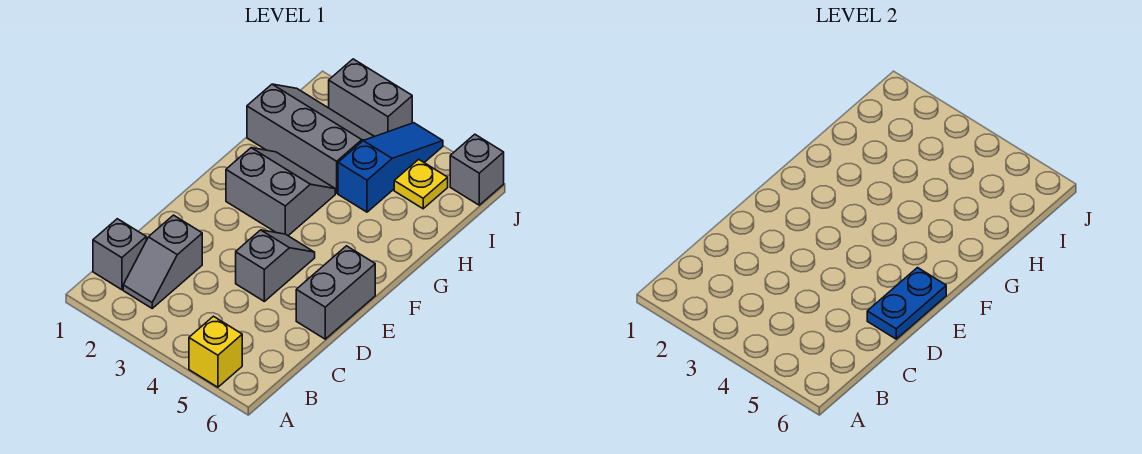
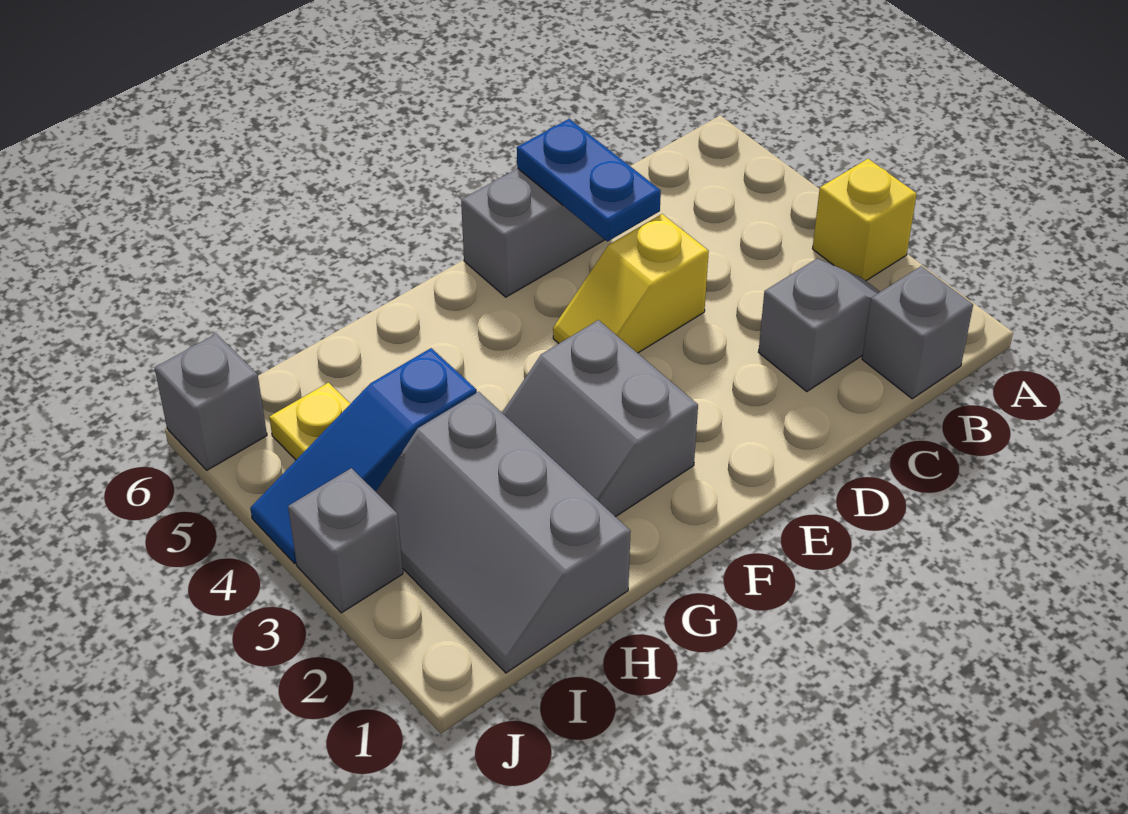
yellow brick A5 level 1 -> yellow brick A3 level 1
grey slope D4:E4 level 1 top D -> yellow slope D4:E4 level 1 top D
blue plate D6:E6 level 2 -> blue plate D5:D6 level 2
grey brick J2:J3 level 1 -> grey brick J3 level 1

